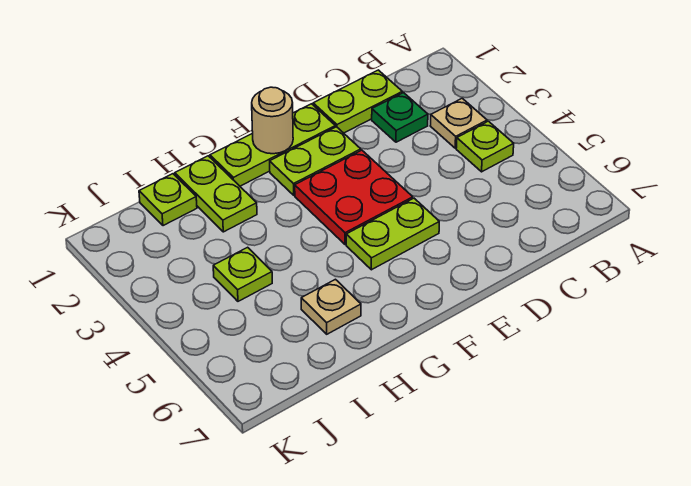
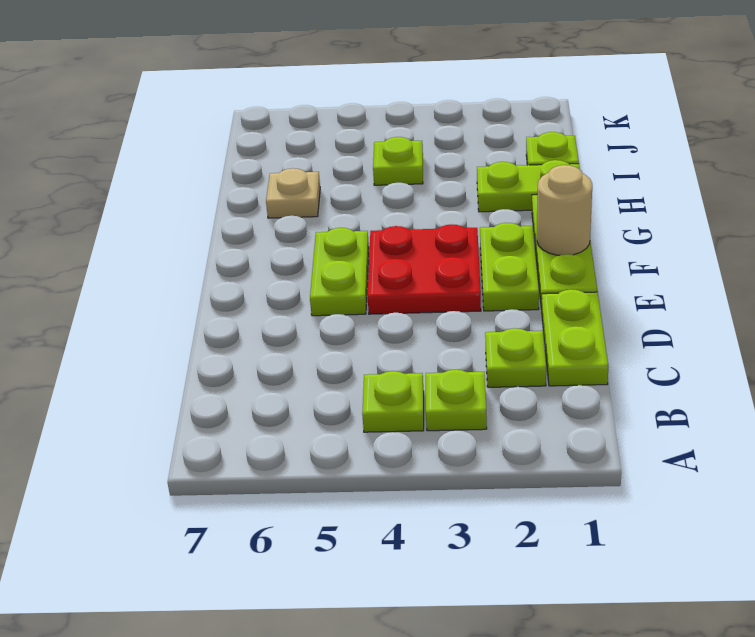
tan plate B3 level 1 -> lime plate B3 level 1
green plate C2 level 1 -> lime plate C2 level 1

